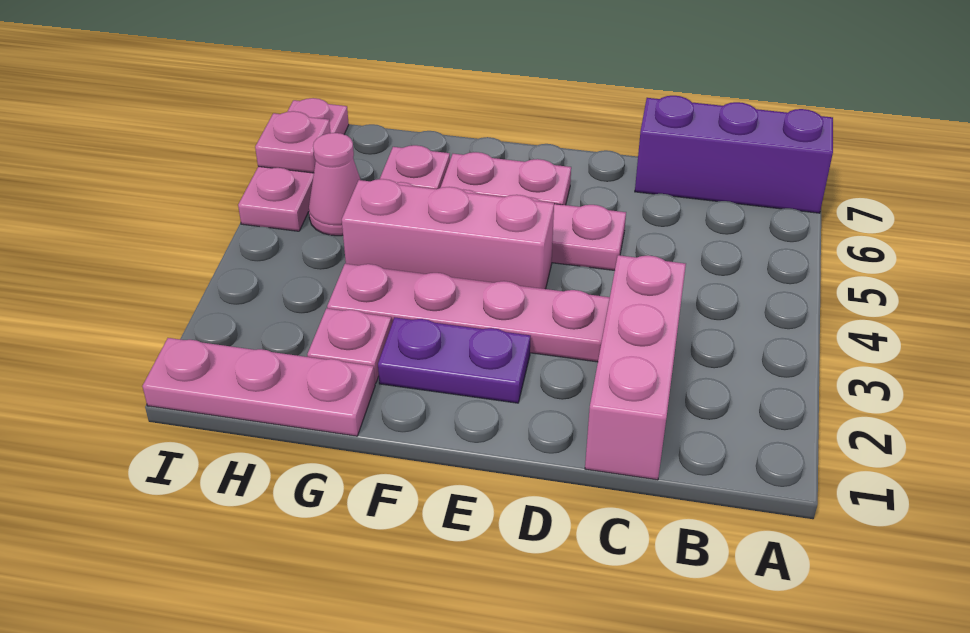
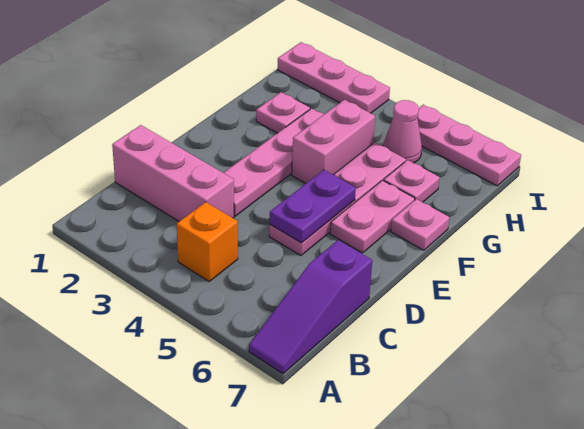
purple brick A7:C7 level 1 -> purple slope A7:C7 level 1 top C
none -> orange brick B4 level 1
purple plate E2:F2 level 1 -> purple plate D5:E5 level 2
pink brick E4:G4 level 1 -> pink brick F4:G4 level 1
pink plate G1:I1 level 1 -> pink plate I1:I3 level 1
pink plate I6 level 2 -> pink plate F7 level 1

